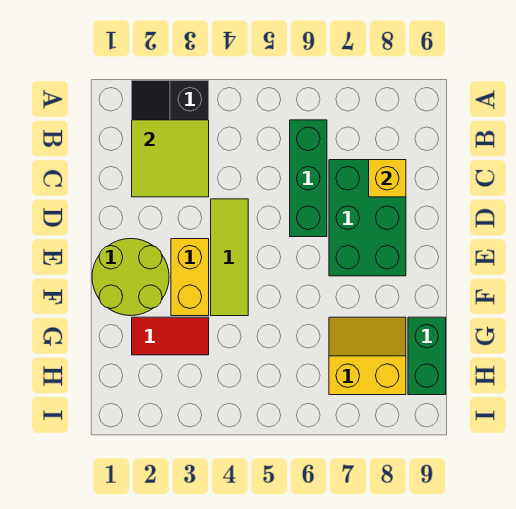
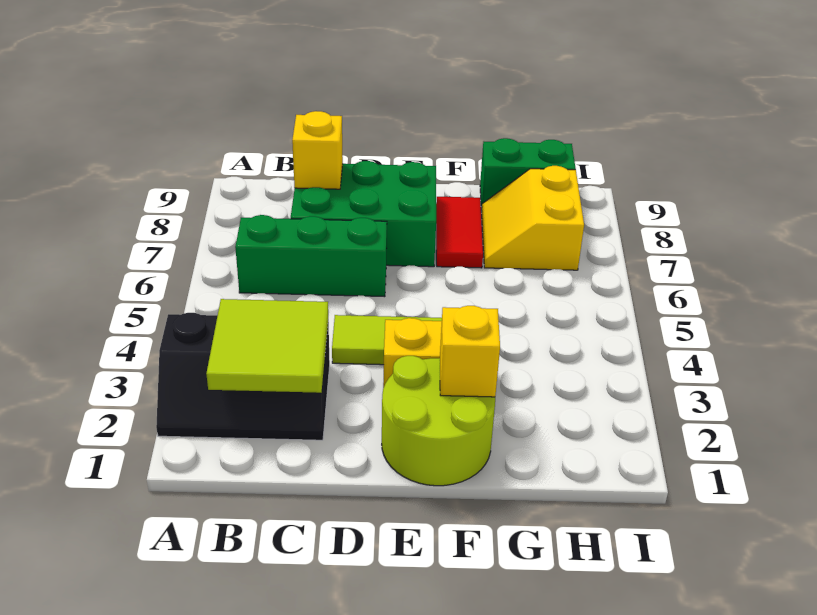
none -> yellow brick F2 level 2
red tile G2:G3 level 1 -> red tile F7:F8 level 1

